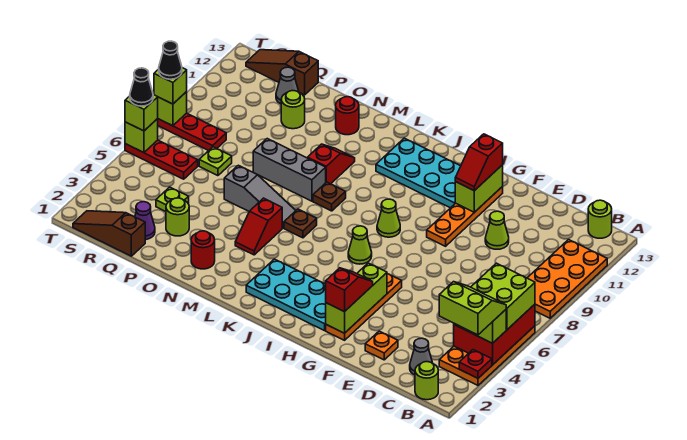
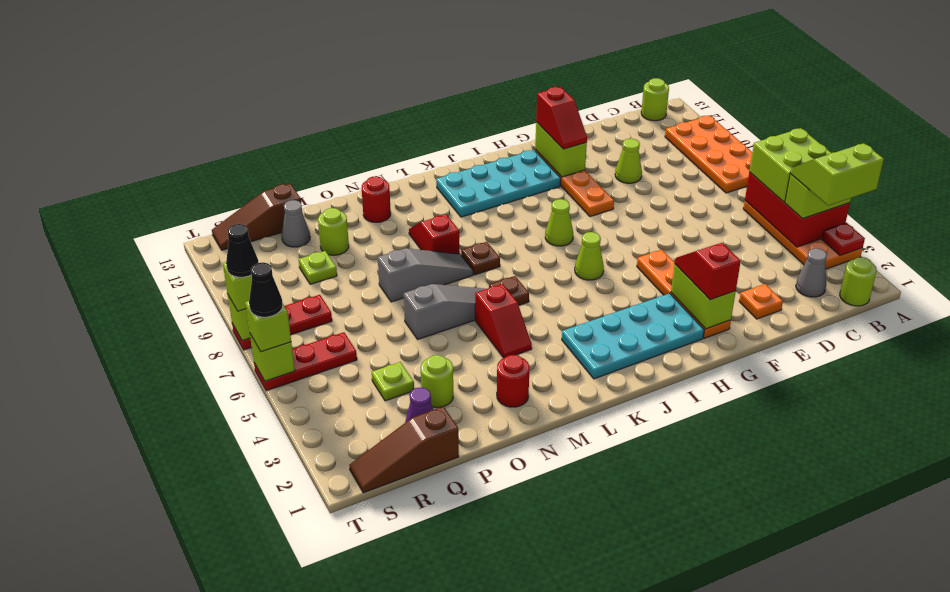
lime brick G2:G4 level 2 -> lime brick G2:G3 level 2
grey brick M8:O8 level 1 -> grey slope M8:O8 level 1 top O
lime plate Q7 level 1 -> lime plate Q10 level 1

